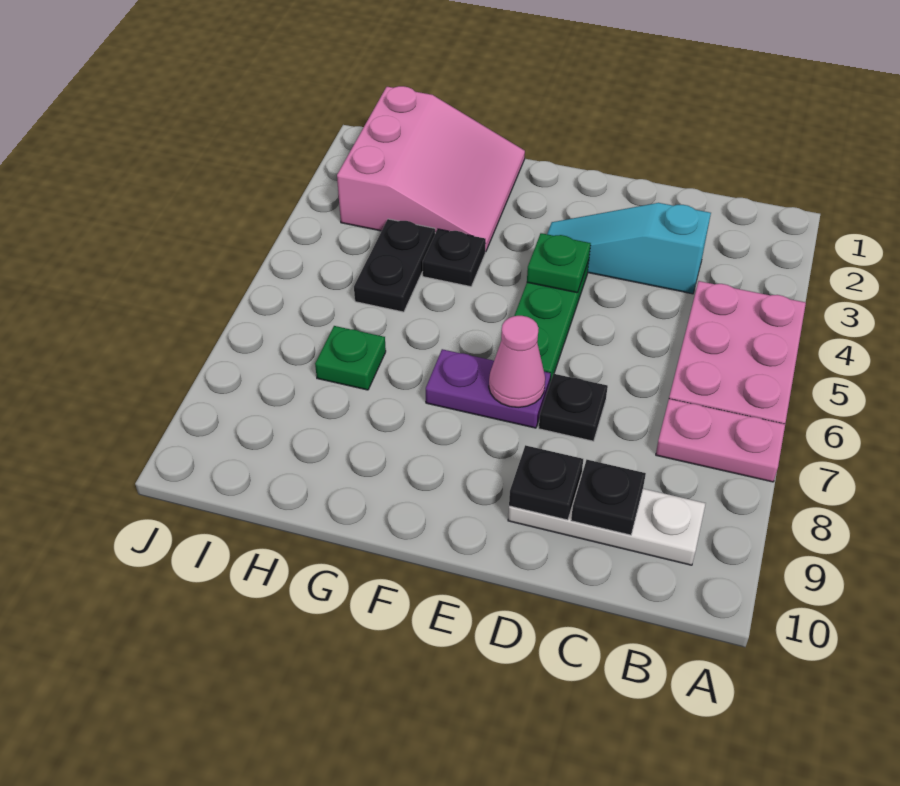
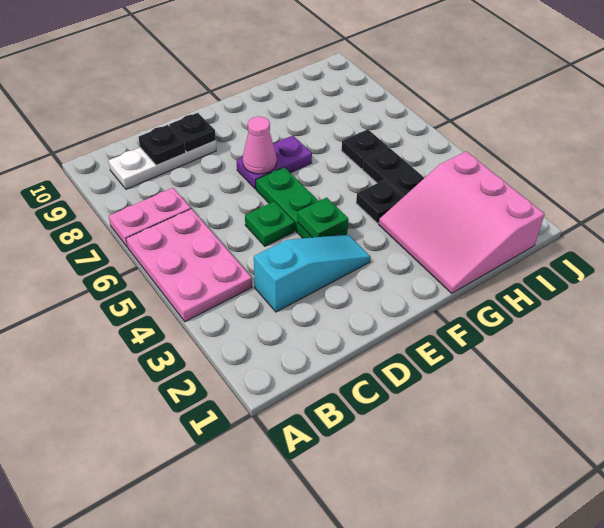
black plate D7 level 1 -> black plate H6 level 1
green plate H7 level 1 -> green plate D5 level 1

